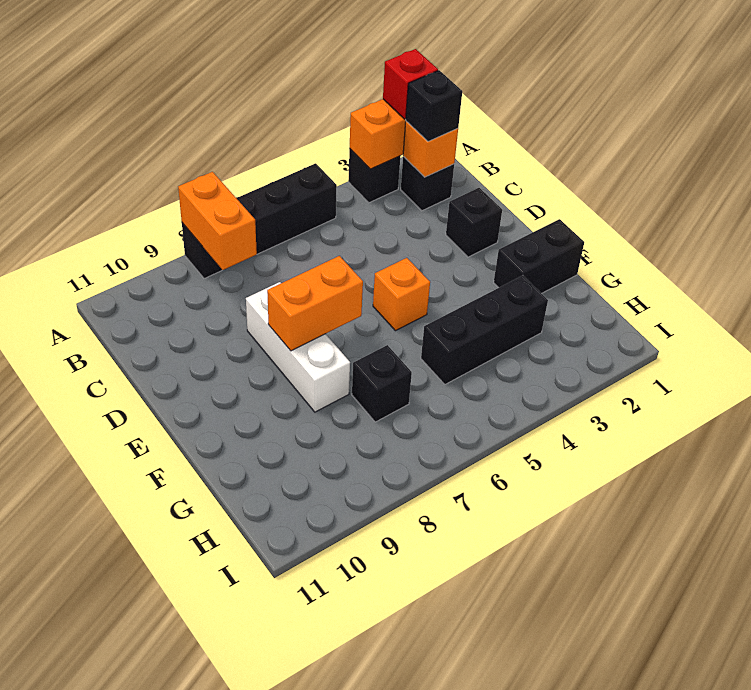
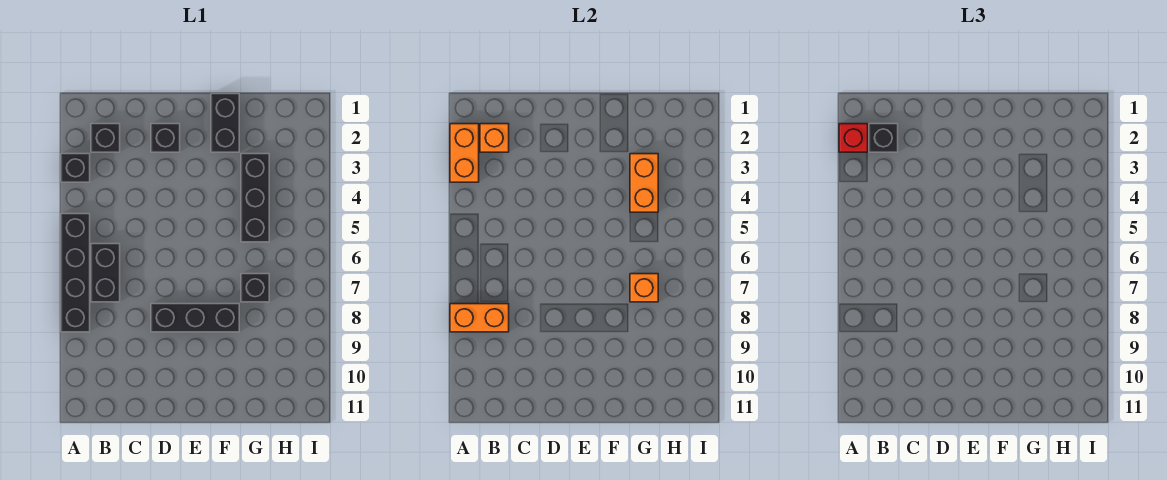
none -> black brick B6:B7 level 1
white brick D8:F8 level 1 -> black brick D8:F8 level 1
orange brick E5 level 1 -> orange brick G7 level 2
orange brick E7:E8 level 2 -> orange brick G3:G4 level 2

